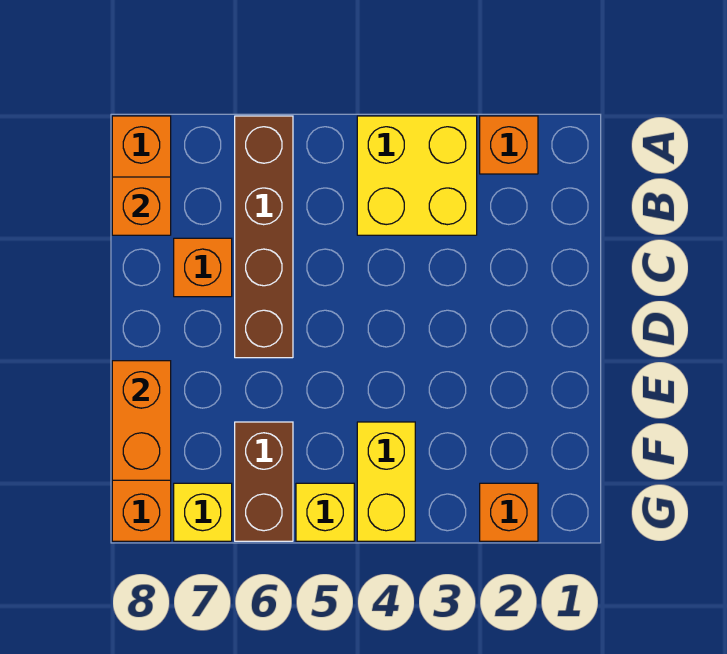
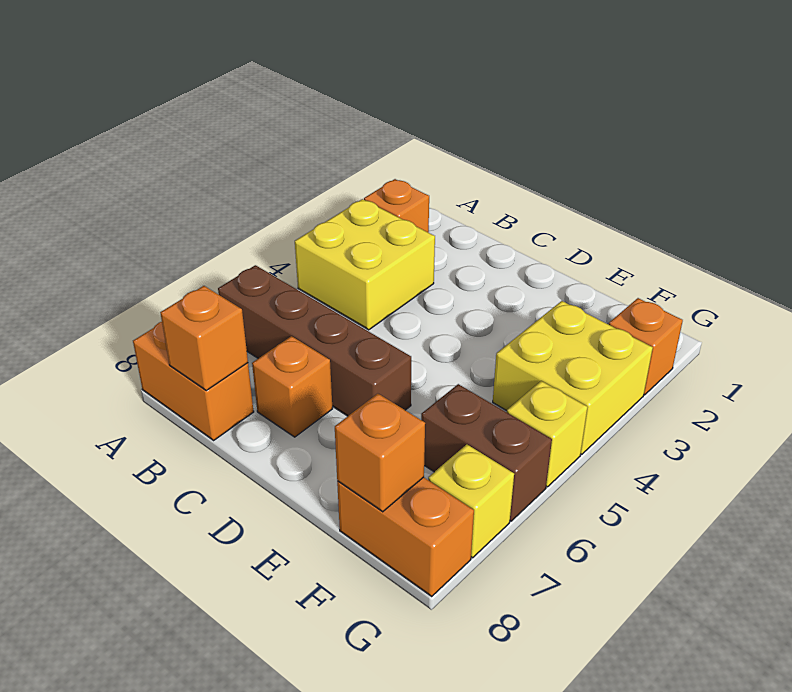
orange brick E8:F8 level 2 -> orange brick F8 level 2
yellow brick F4:G4 level 1 -> yellow brick F3:G4 level 1

